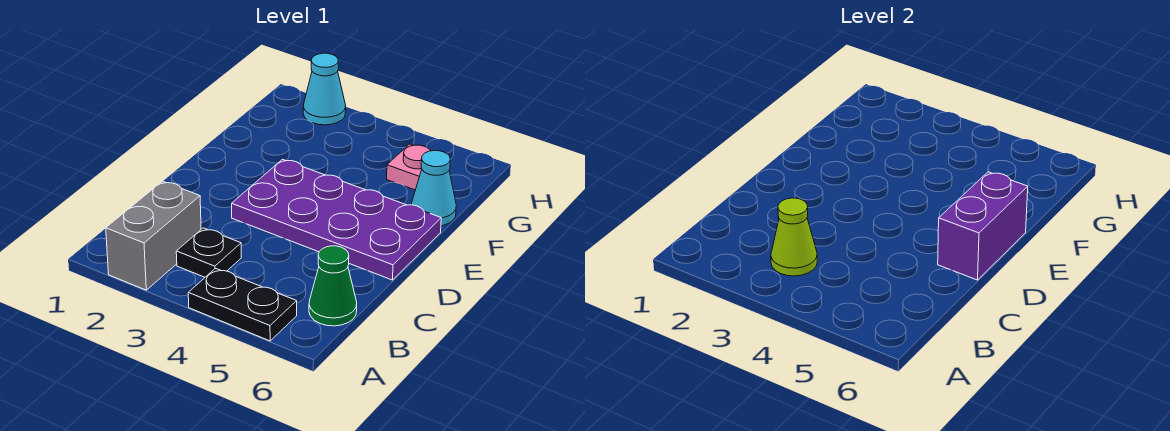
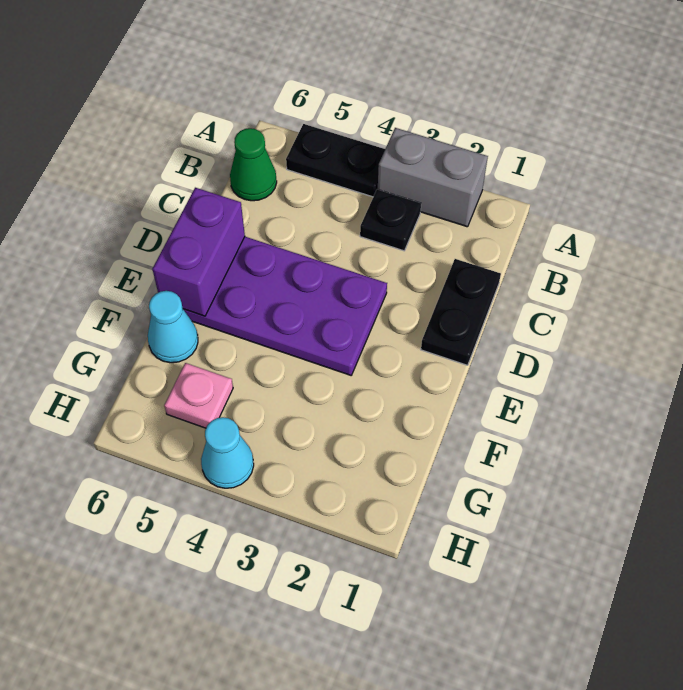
grey brick A2:B2 level 1 -> grey brick A2:A3 level 1
lime cone B3 level 2 -> none
none -> black plate C1:D1 level 1
cyan cone H2 level 1 -> cyan cone H4 level 1

